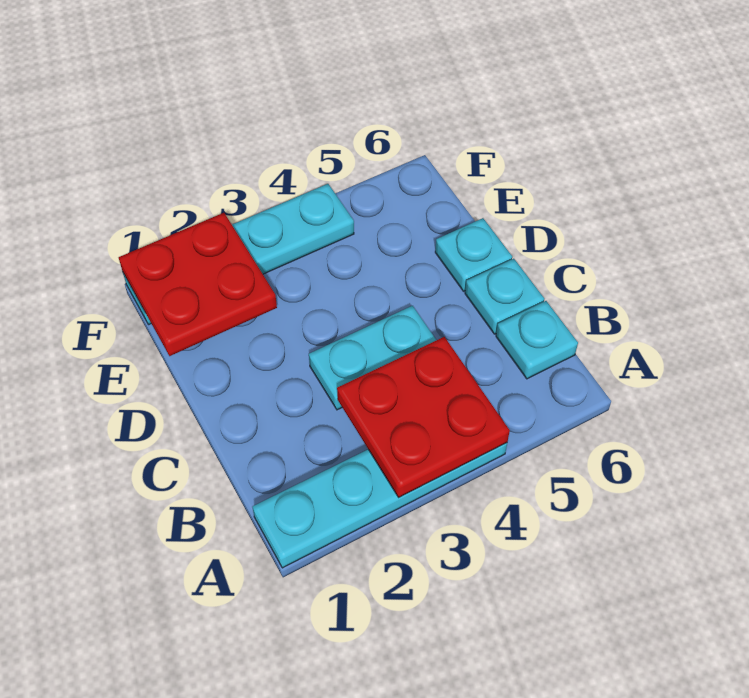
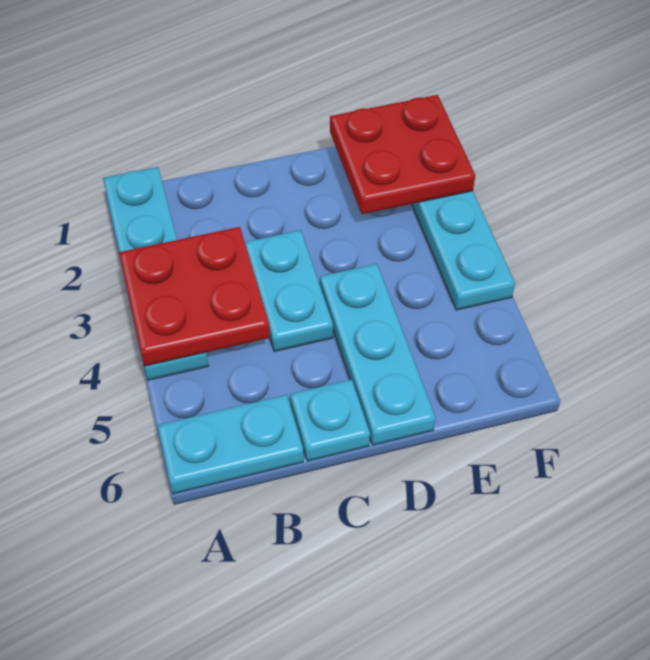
cyan plate B6 level 1 -> cyan plate A6:B6 level 1
cyan plate D6 level 1 -> cyan plate D4:D6 level 1

